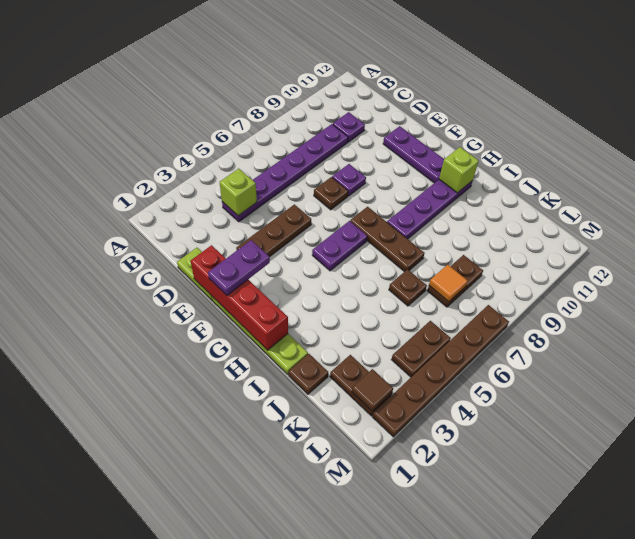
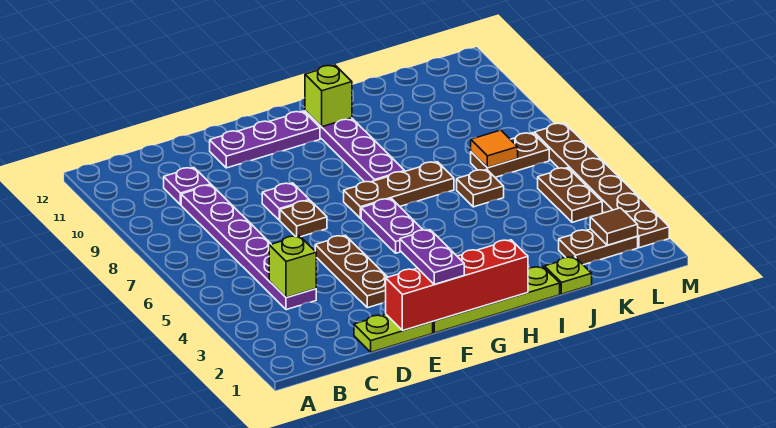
brown plate J1 level 1 -> lime plate J1 level 1
brown plate K7:K8 level 1 -> brown plate K7:L7 level 1

